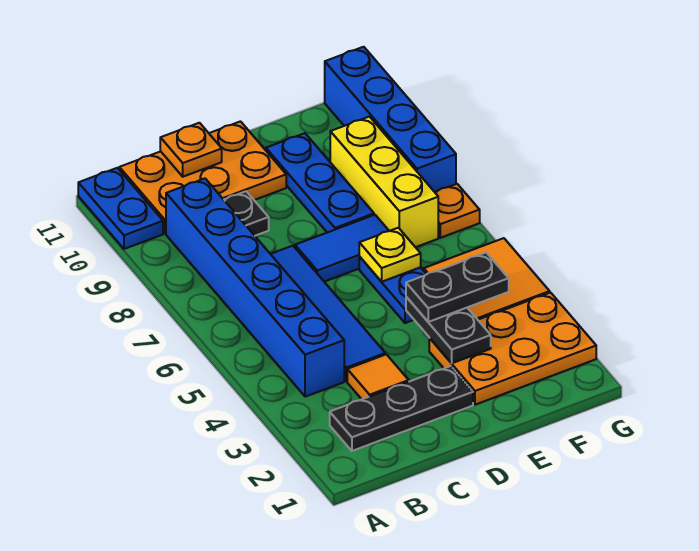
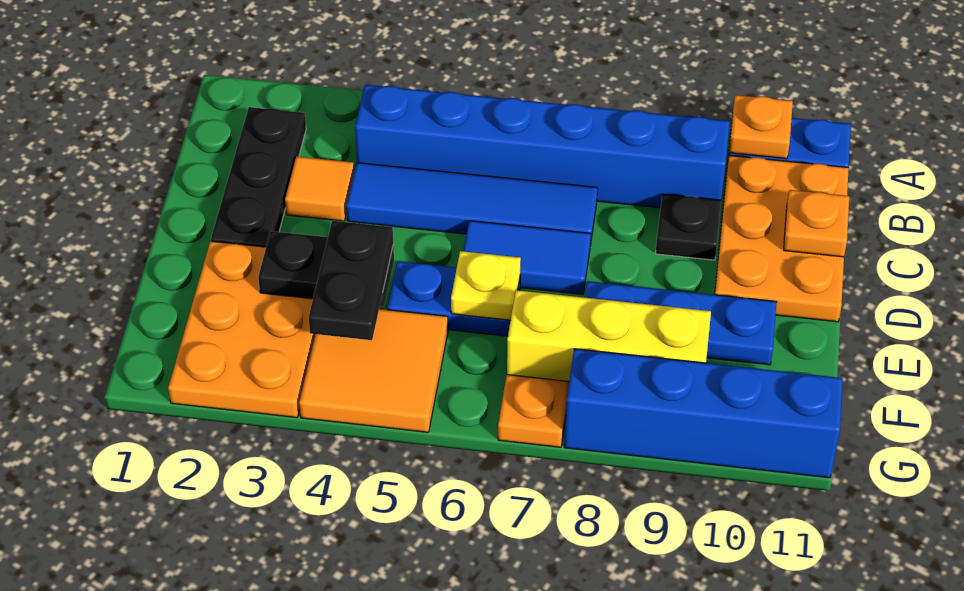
none -> orange plate A10 level 2
blue tile D7:E7 level 1 -> blue tile D6:D7 level 1

